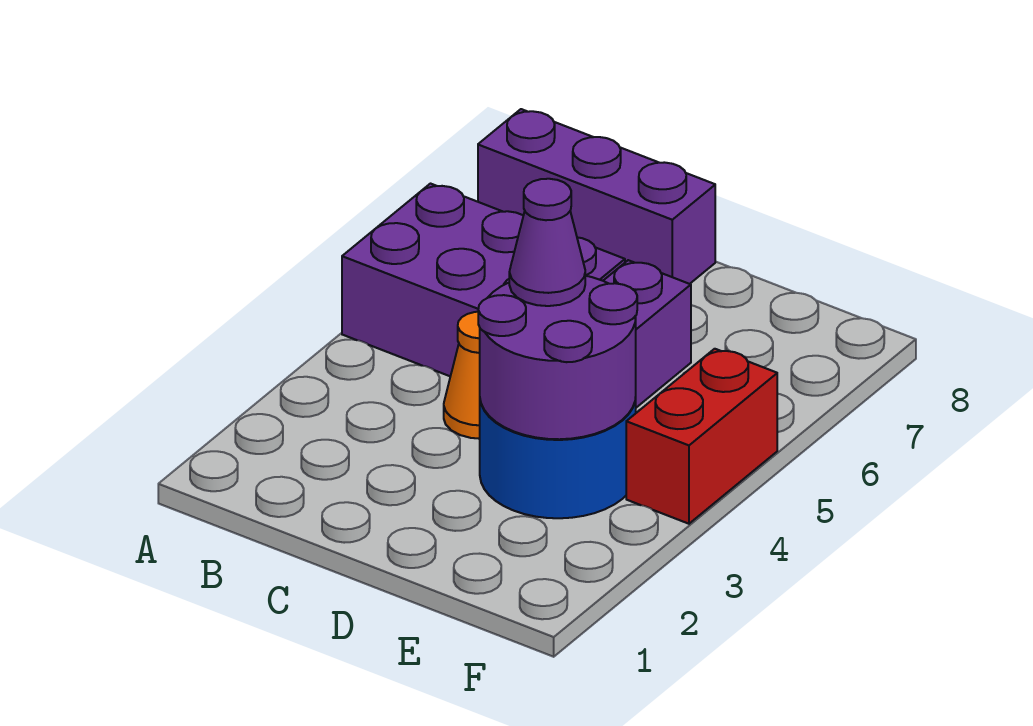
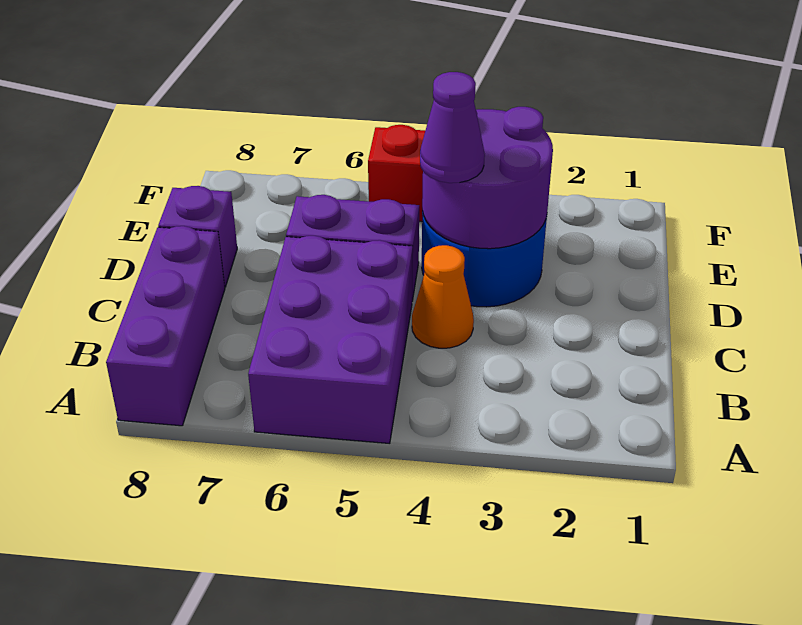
none -> purple brick D8 level 1

